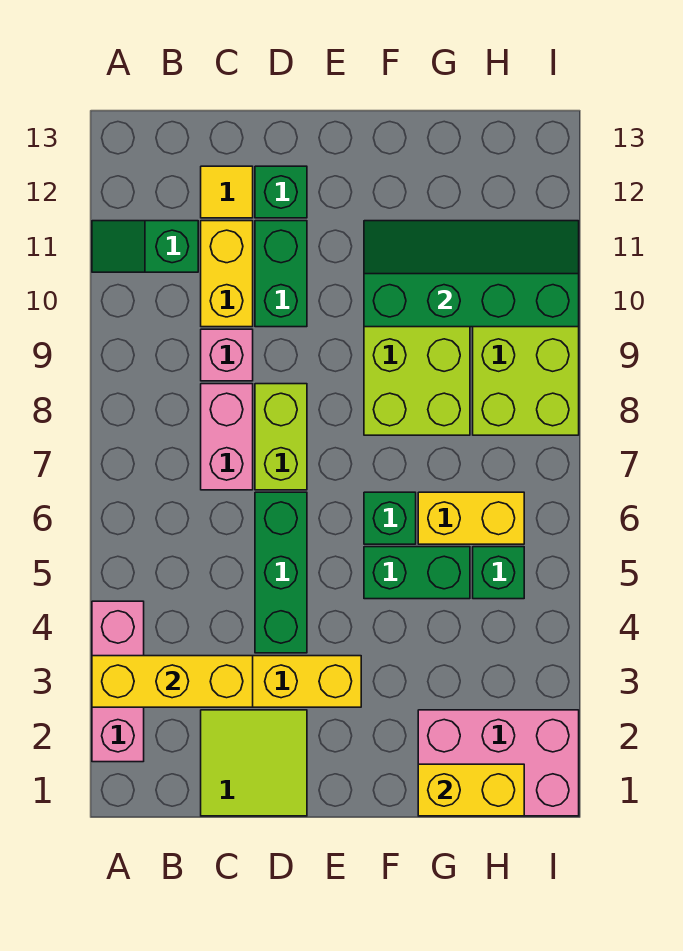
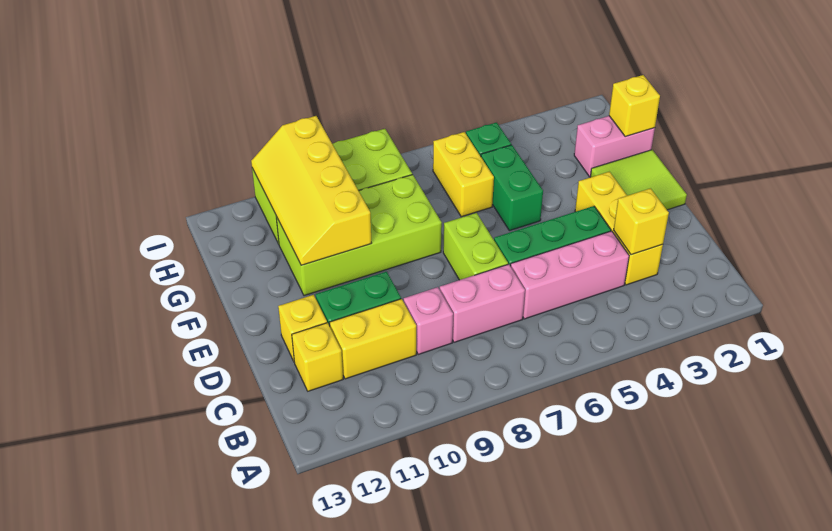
pink brick A2:A4 level 1 -> pink brick C4:C6 level 1
yellow brick A3:C3 level 2 -> yellow brick C3 level 2
green slope A11:B11 level 1 top B -> none
lime tile C1:D2 level 1 -> lime tile E1:F2 level 1
yellow tile C12 level 1 -> yellow brick C12 level 1
lime brick D7:D8 level 1 -> lime brick D7:E7 level 1
green brick D12 level 1 -> yellow brick D12 level 1
green brick F6 level 1 -> none
green slope F10:I11 level 2 top 10 -> yellow slope F10:I11 level 2 top 10
pink brick G1:I2 level 1 -> pink brick G1:G2 level 1
yellow brick G1:H1 level 2 -> yellow brick G1 level 2

